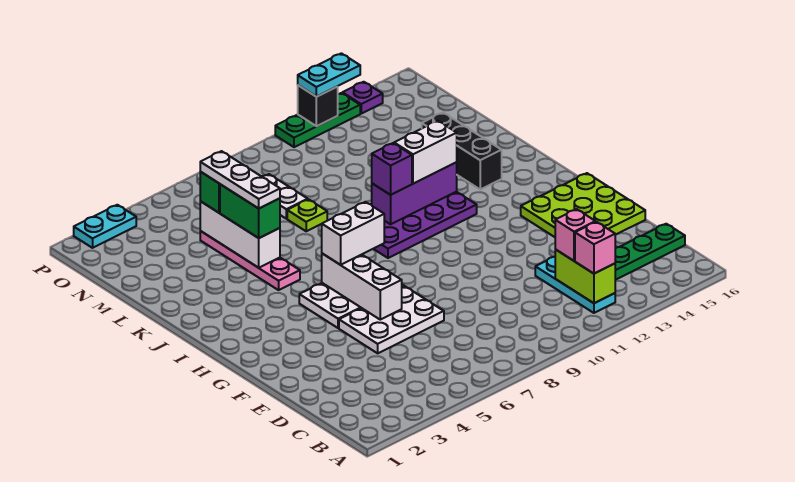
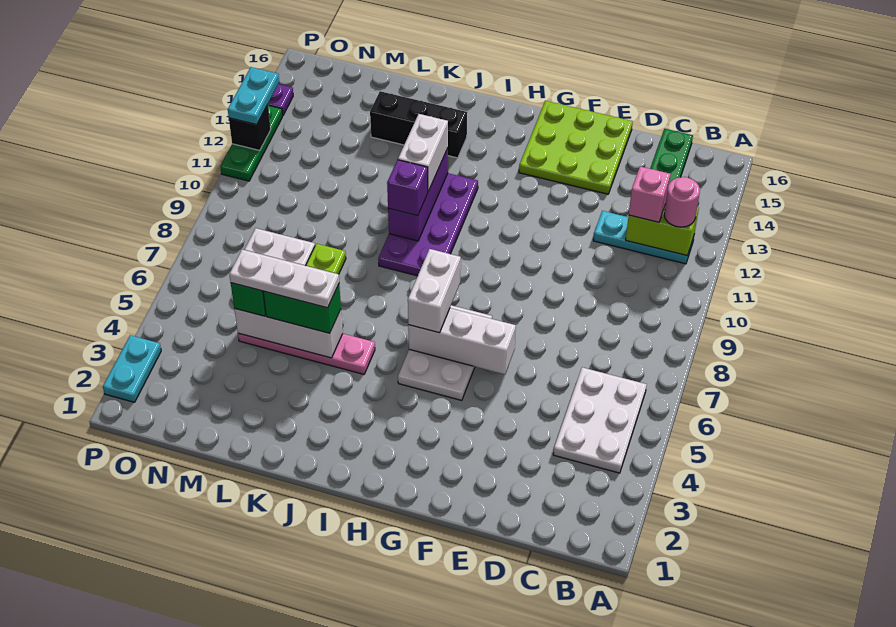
pink brick B12 level 3 -> pink round brick B12 level 3
white plate E5:F7 level 1 -> white plate B4:C6 level 1

